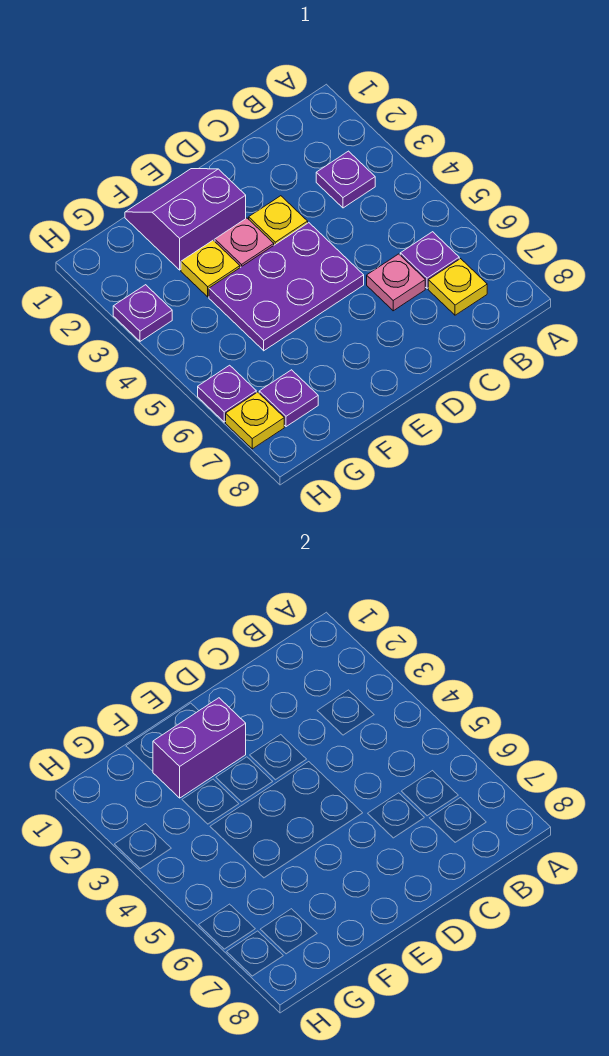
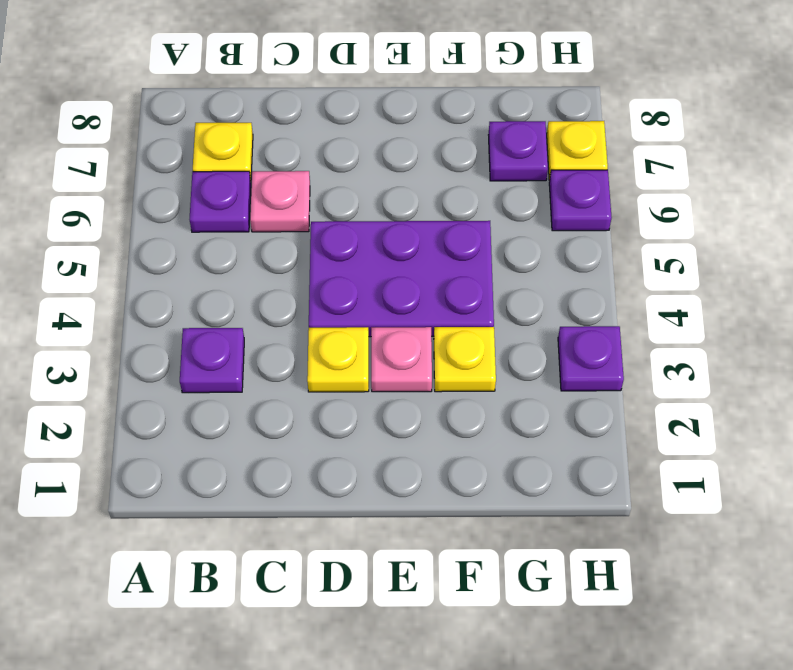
purple slope E1:F2 level 1 top 2 -> none
purple brick E2:F2 level 2 -> none

